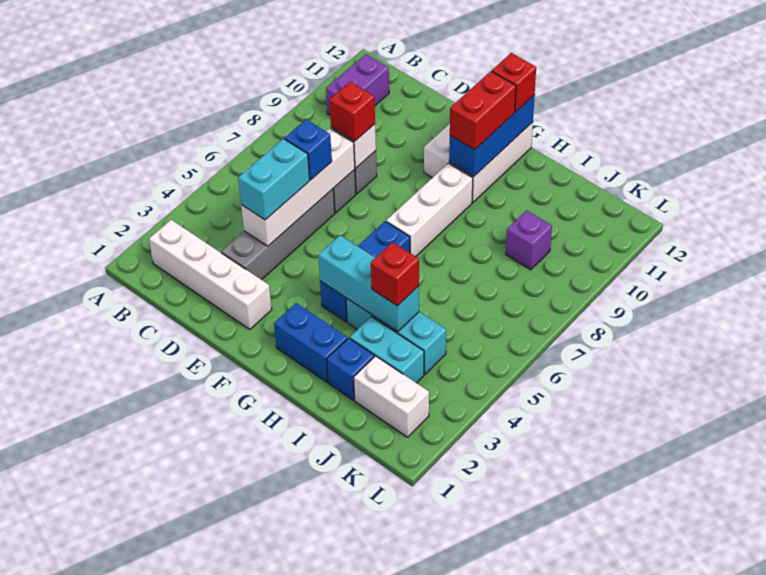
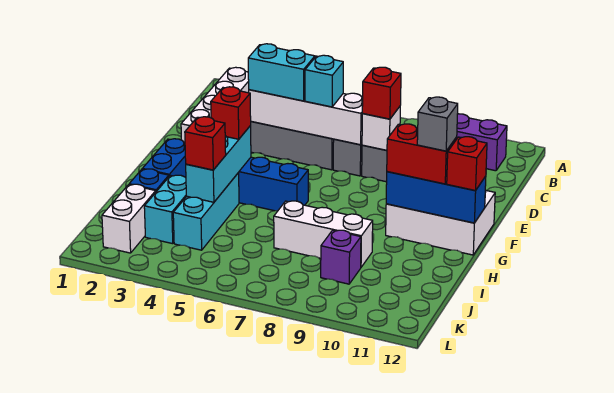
blue brick D6 level 3 -> cyan brick D6 level 3
none -> red brick G4 level 3
white brick G7:G9 level 1 -> white brick I7:I9 level 1
none -> grey brick G11 level 4

